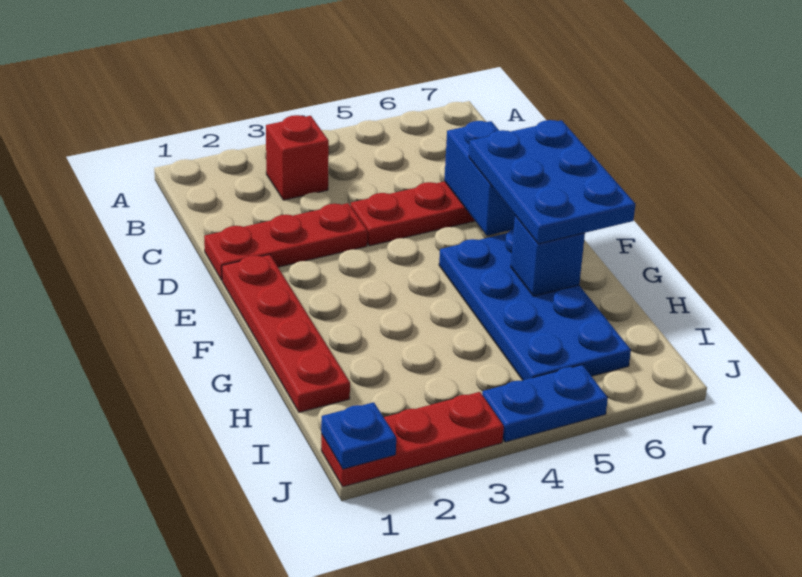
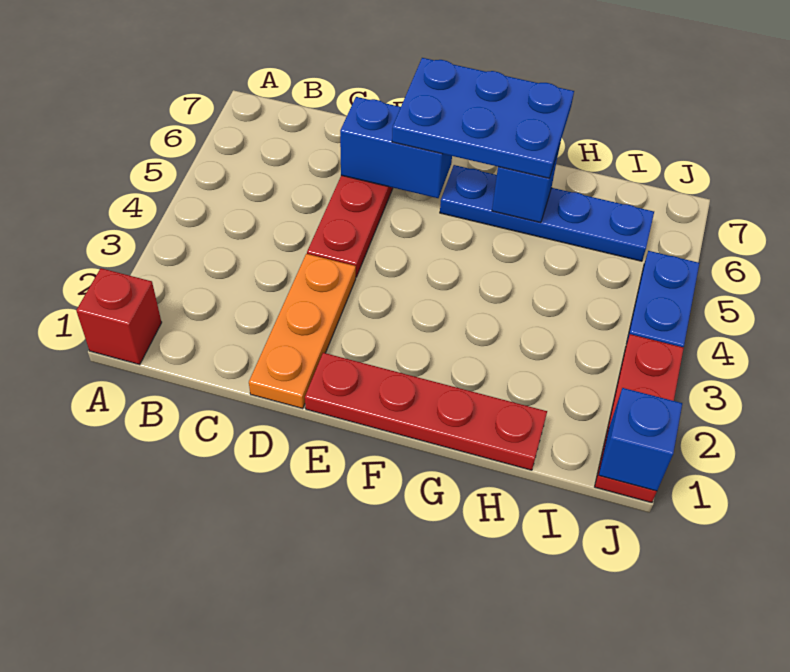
red brick B3 level 1 -> red brick A1 level 1
red plate D1:D3 level 1 -> orange plate D1:D3 level 1
blue plate F5:I6 level 1 -> blue plate F6:I6 level 1
blue plate J1 level 2 -> blue brick J1 level 2

